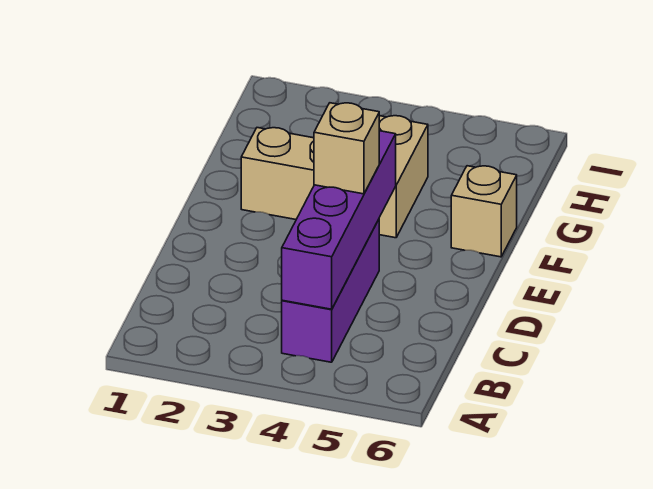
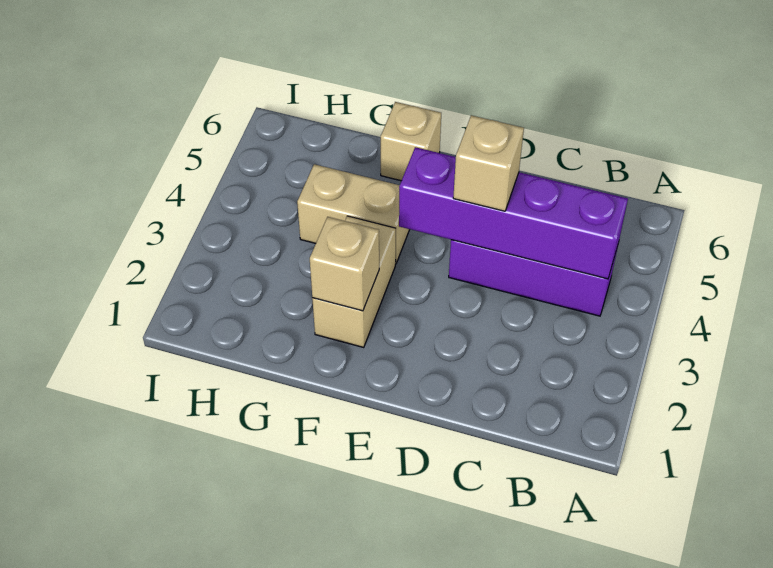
none -> tan brick F2 level 2

